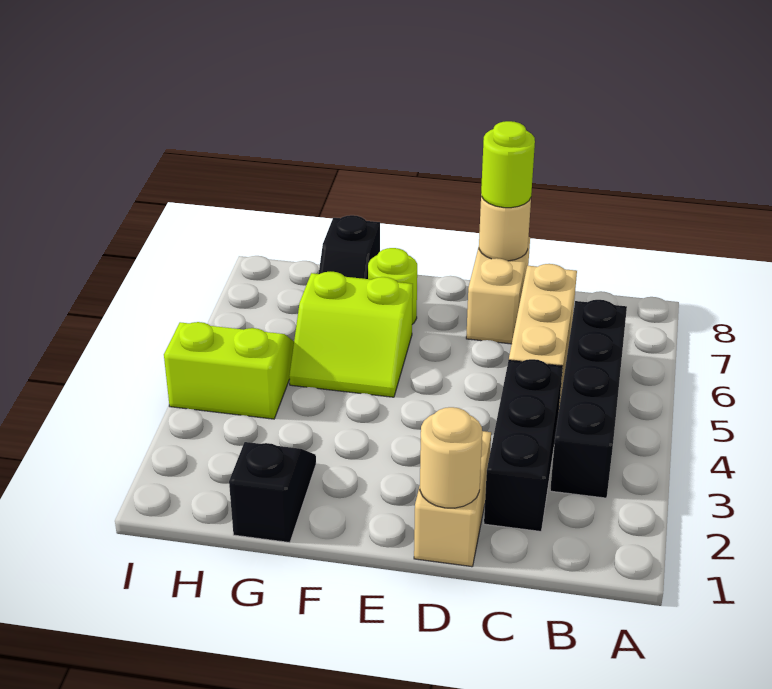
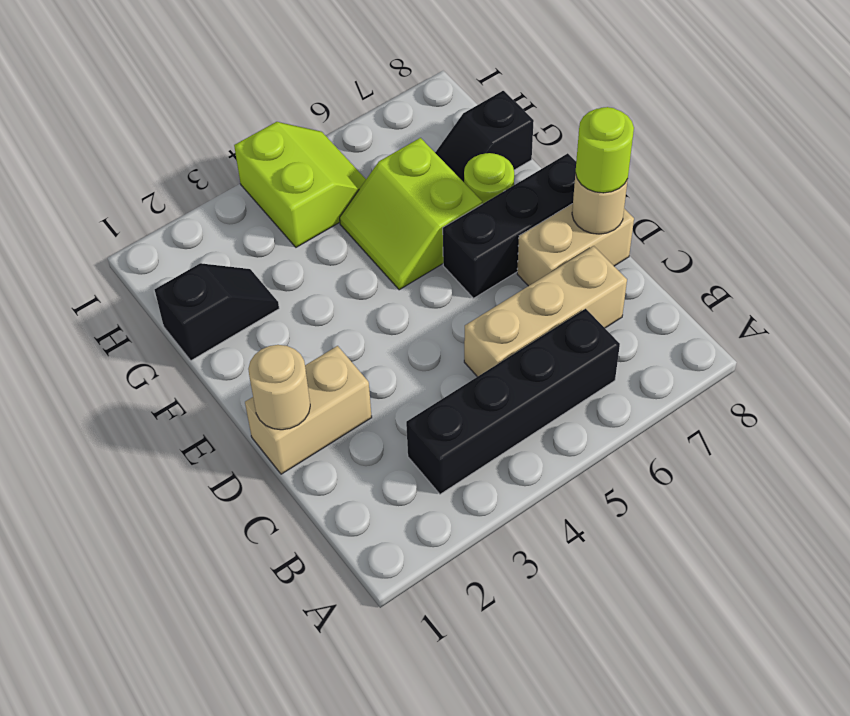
black brick C2:C4 level 1 -> black brick E6:E8 level 1

